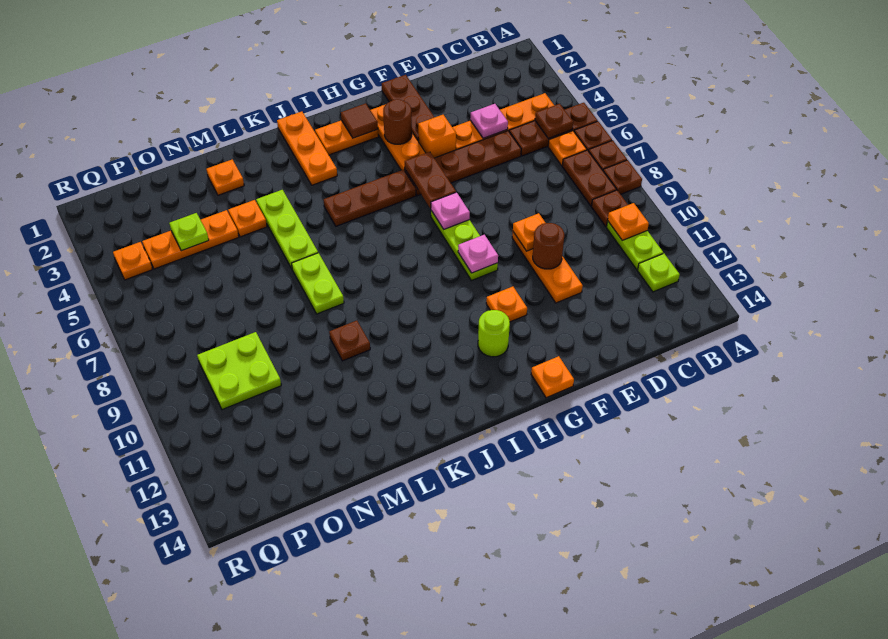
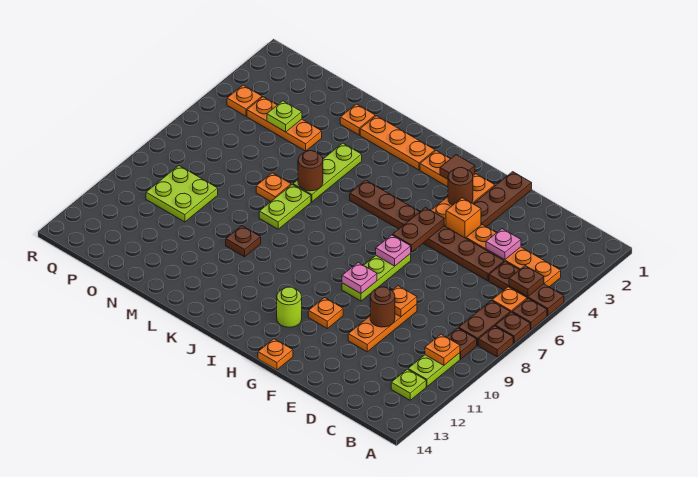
orange plate J1:J3 level 1 -> orange plate J2:L2 level 1
none -> brown round brick L6 level 2
orange plate M4 level 1 -> orange plate M7 level 1

